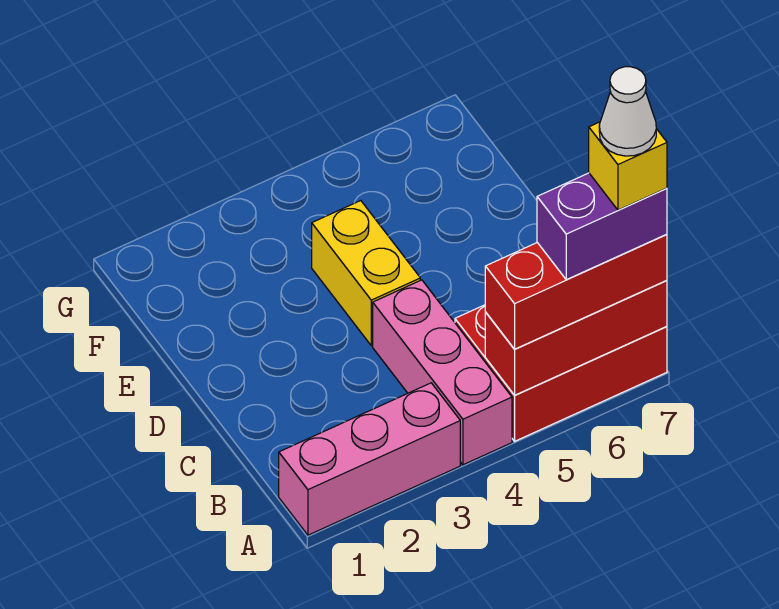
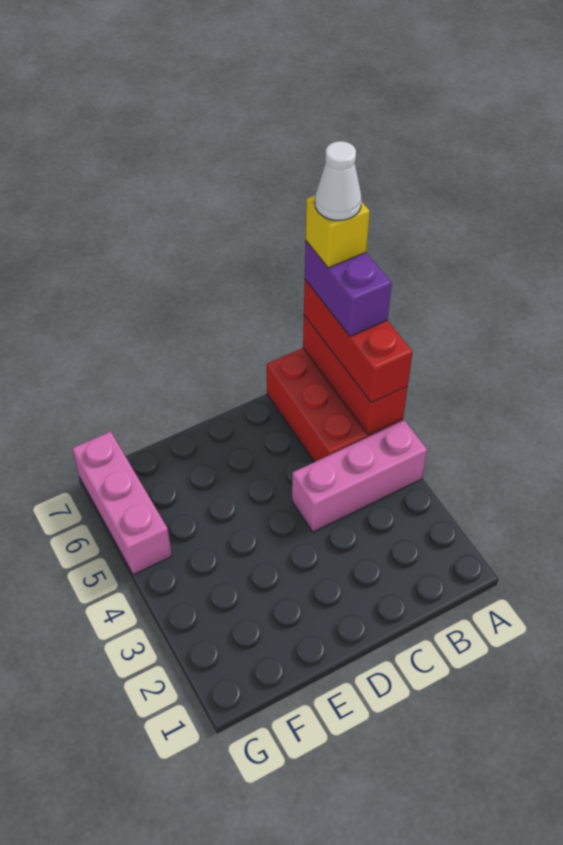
pink brick A1:A3 level 1 -> pink brick G5:G7 level 1
yellow brick D4:E4 level 1 -> none

